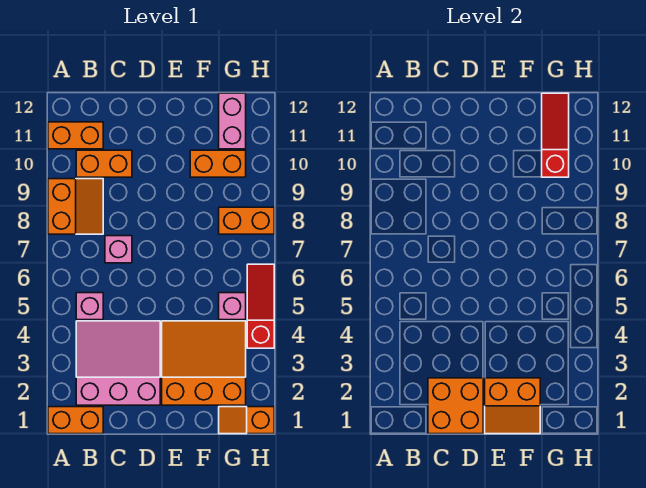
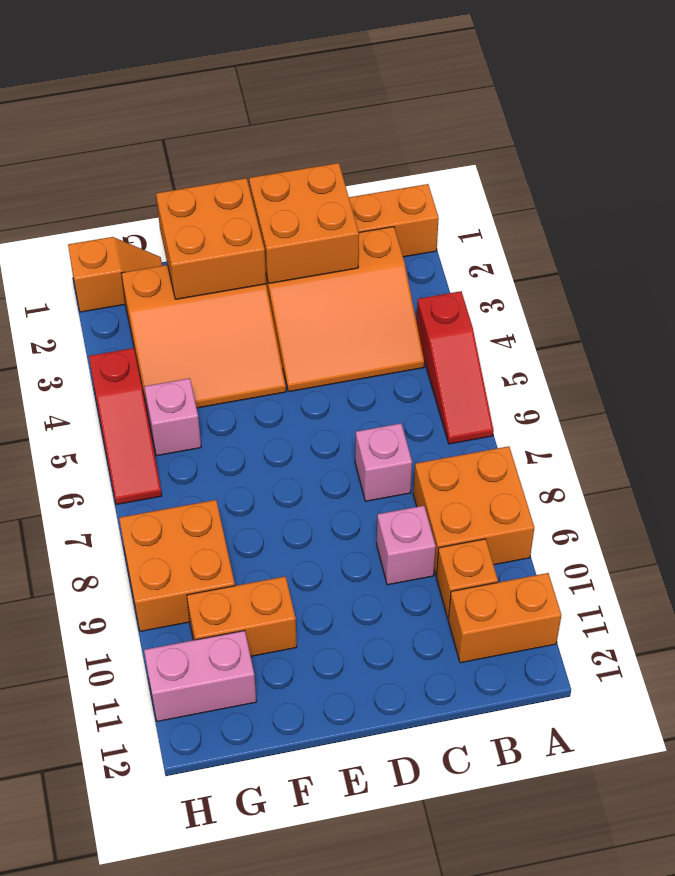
orange slope A8:B9 level 1 top A -> orange brick A8:B9 level 1
pink slope B2:D4 level 1 top 2 -> orange slope B2:D4 level 1 top 2
pink brick B5 level 1 -> pink brick C9 level 1
orange brick B10:C10 level 1 -> orange brick B10 level 1
orange slope E1:F2 level 2 top 2 -> orange brick E1:F2 level 2
orange brick G8:H8 level 1 -> orange brick G8:H9 level 1
red slope G10:G12 level 2 top 10 -> red slope A4:A6 level 1 top 4
pink brick G11:G12 level 1 -> pink brick G11:H11 level 1

